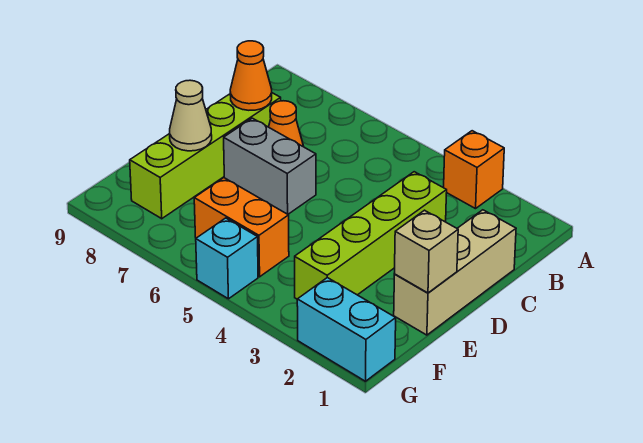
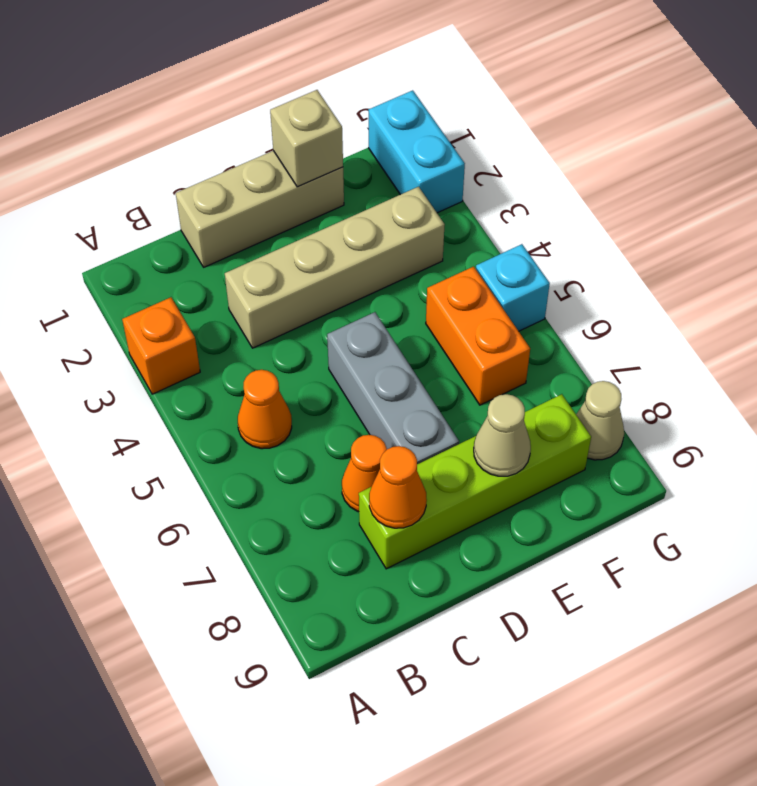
none -> orange cone B5 level 1
lime brick C3:F3 level 1 -> tan brick C3:F3 level 1
grey brick D6:D7 level 1 -> grey brick D5:D7 level 1
none -> tan cone G8 level 1

